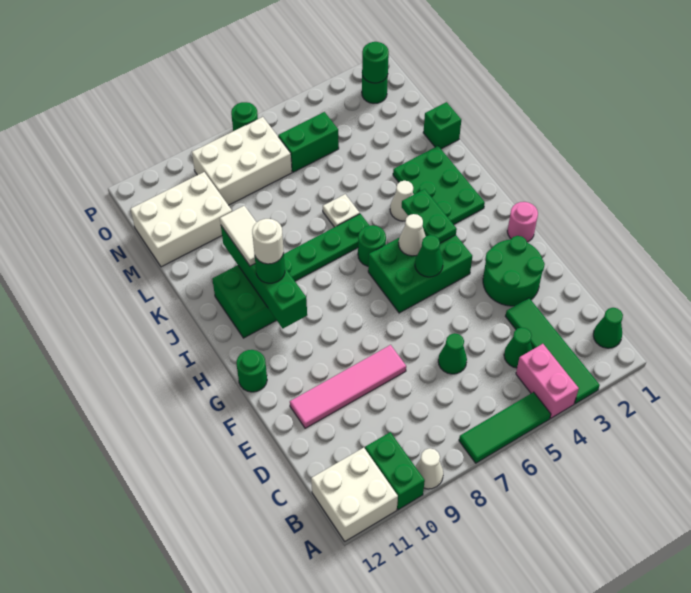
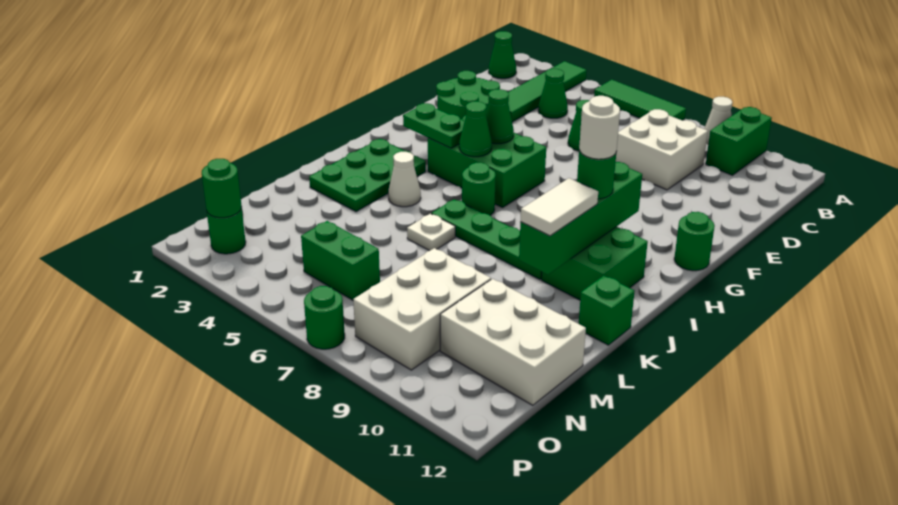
pink brick A4:B4 level 1 -> none
white brick A11:B12 level 1 -> white brick C8:D9 level 1
pink tile E8:E11 level 1 -> none
pink round brick G1 level 1 -> none
green plate H4:I4 level 2 -> green plate H3:H4 level 2
white cone H5 level 2 -> green cone H5 level 2
green brick L1 level 1 -> green brick K12 level 1
white brick N7:O9 level 1 -> white brick M8:O9 level 1

